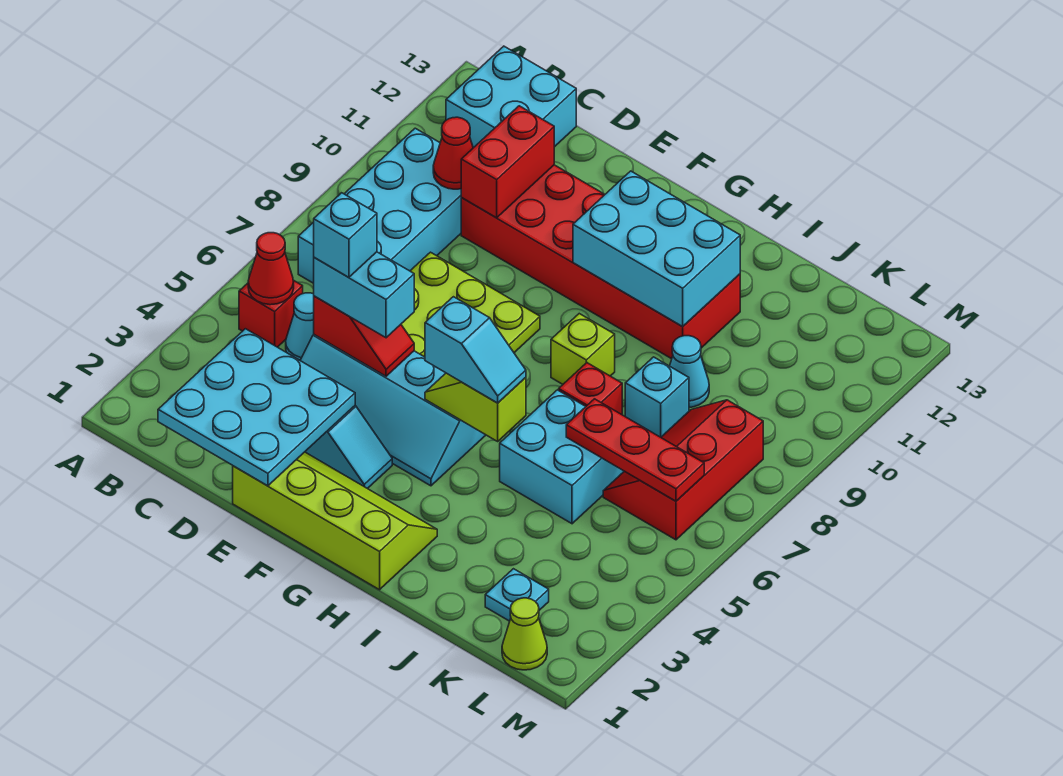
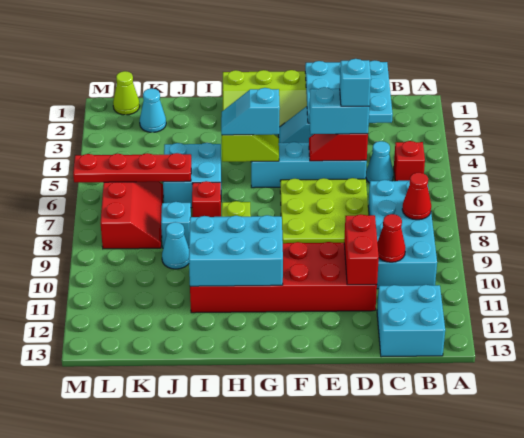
red cone B5 level 2 -> red cone B8 level 2
red plate J6:L6 level 2 -> red plate J6:M6 level 2
cyan plate K2 level 1 -> cyan cone K2 level 1

